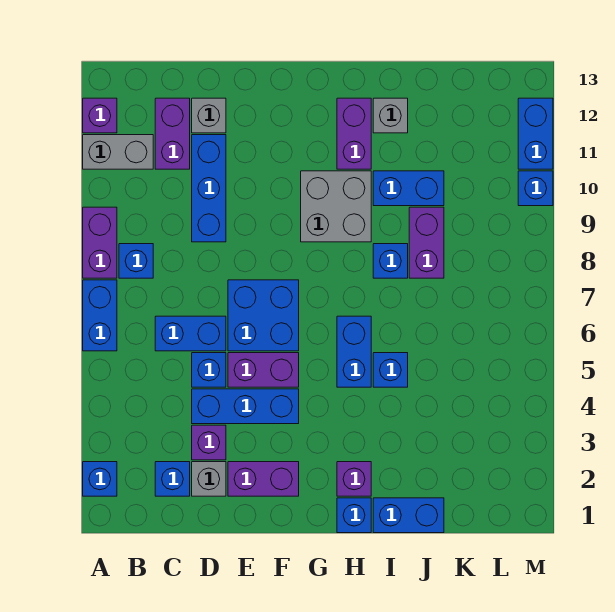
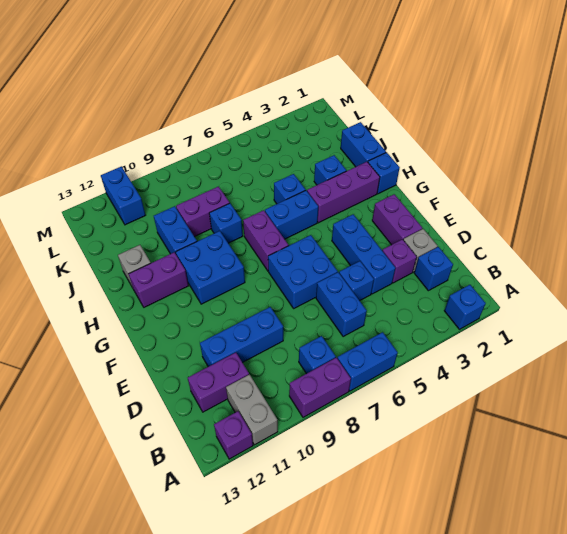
grey brick D12 level 1 -> none
purple brick E5:F5 level 1 -> purple brick G7:H7 level 1
grey brick G9:H10 level 1 -> blue brick G9:H10 level 1
purple brick H2 level 1 -> purple brick H2:H4 level 1
blue brick M10 level 1 -> blue brick I3 level 1
blue brick M11:M12 level 1 -> blue brick L11:M11 level 1

